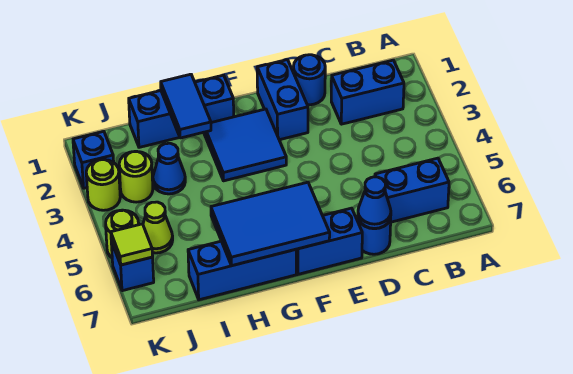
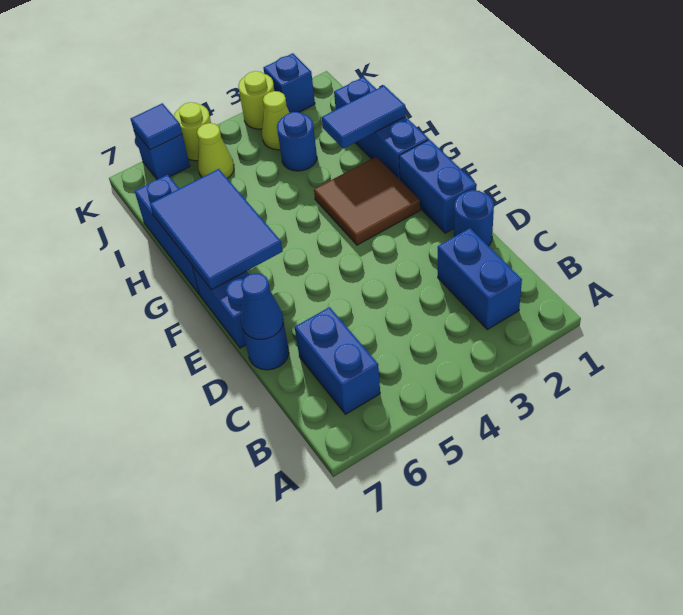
blue brick E1:E2 level 1 -> blue brick E1:F1 level 1
blue tile F2:G3 level 1 -> brown tile F2:G3 level 1
blue cone I3 level 1 -> blue round brick I3 level 1
lime round brick J3 level 1 -> lime cone J3 level 1
lime tile K6 level 2 -> blue tile K6 level 2

